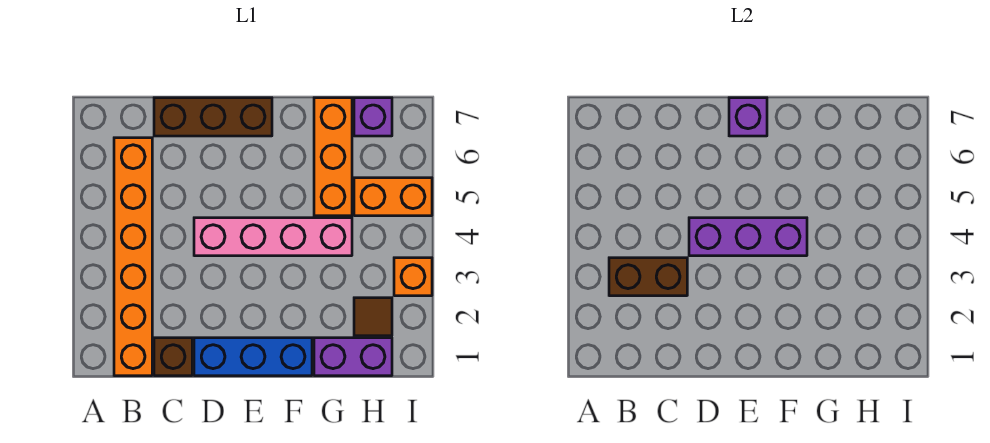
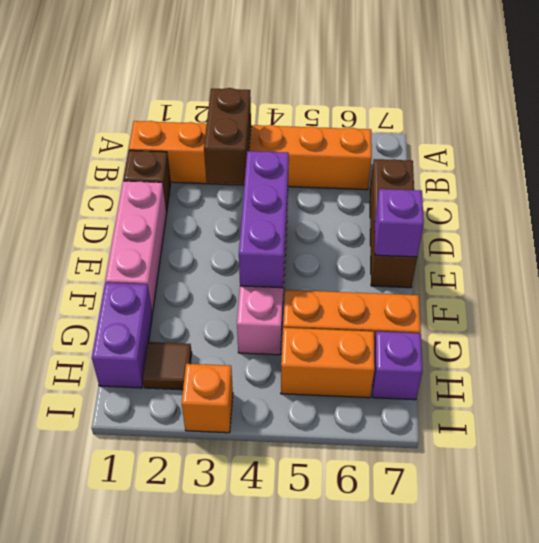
blue brick D1:F1 level 1 -> pink brick D1:F1 level 1
orange brick H5:I5 level 1 -> orange brick H5:H6 level 1

